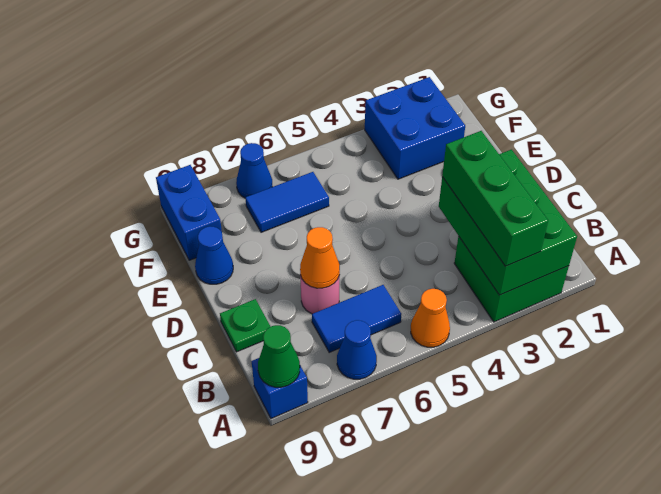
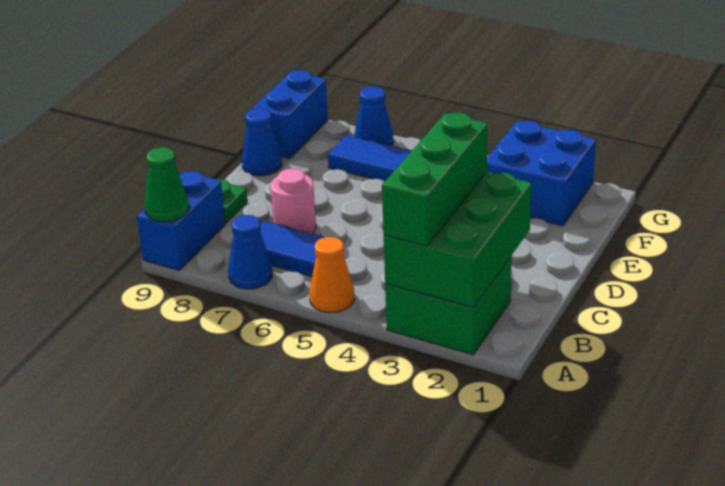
blue brick A9 level 1 -> blue brick A9:B9 level 1
orange cone C7 level 2 -> none

